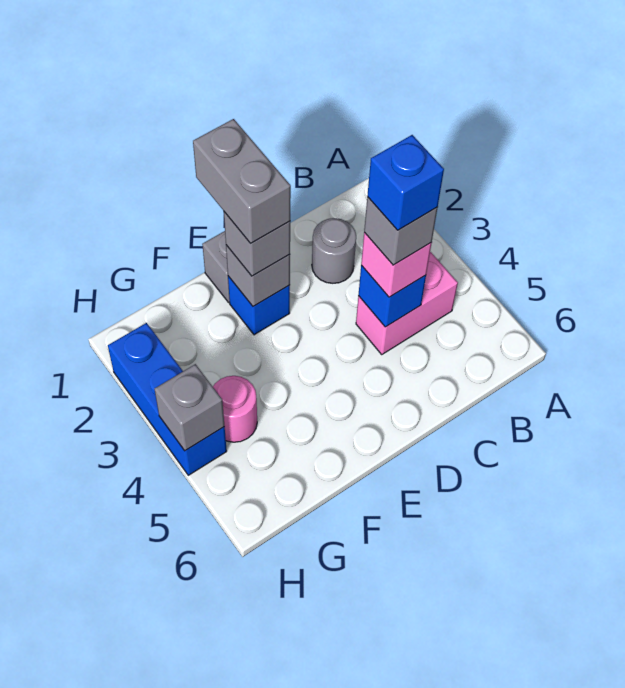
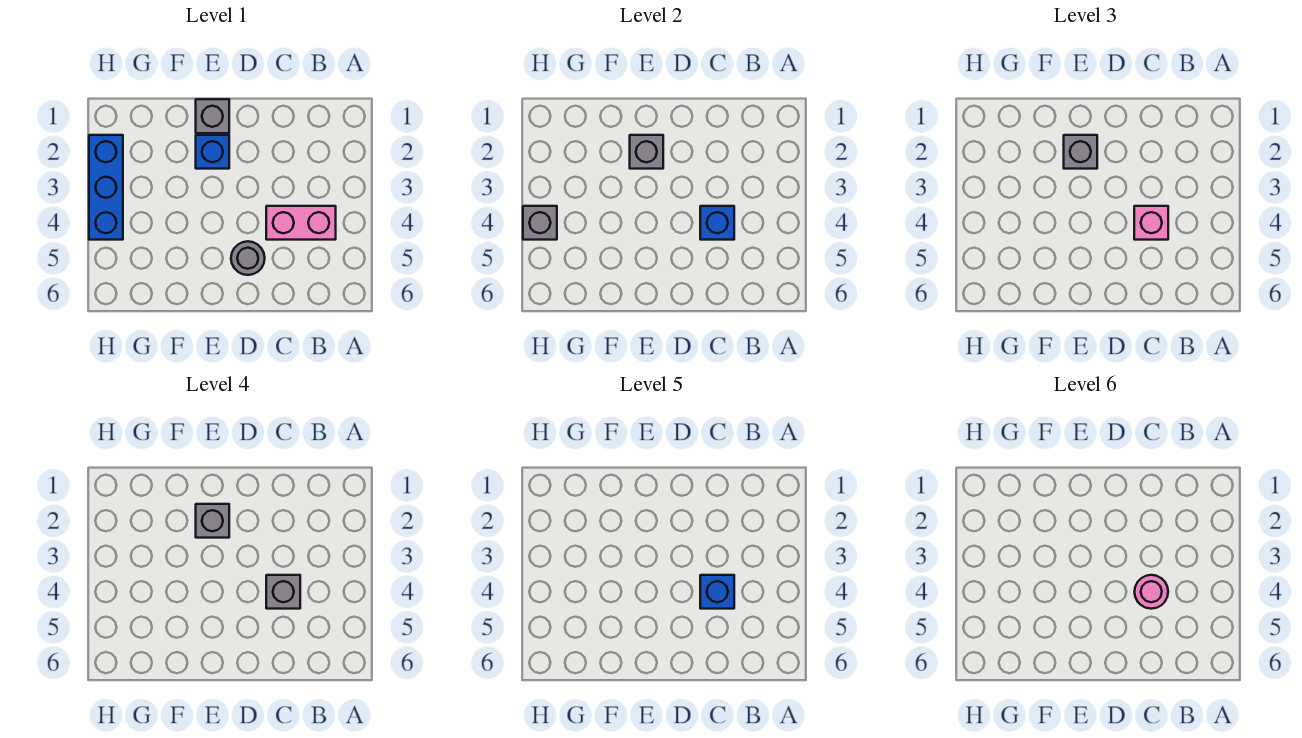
grey round brick C2 level 1 -> grey round brick D5 level 1
grey brick E1:E2 level 4 -> grey brick E2 level 4
pink round brick G4 level 1 -> pink round brick C4 level 6

